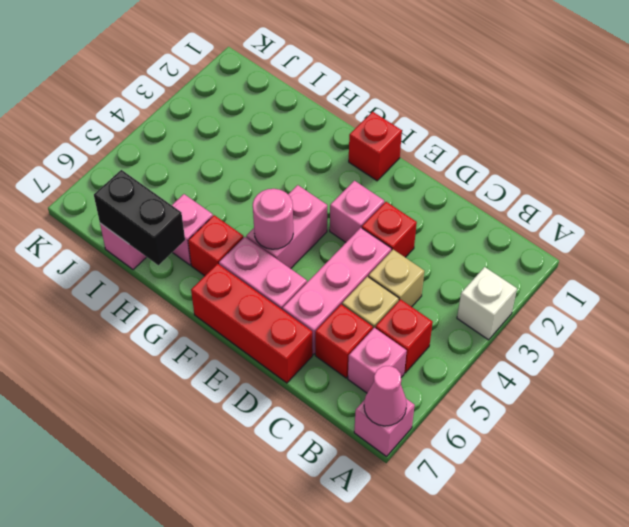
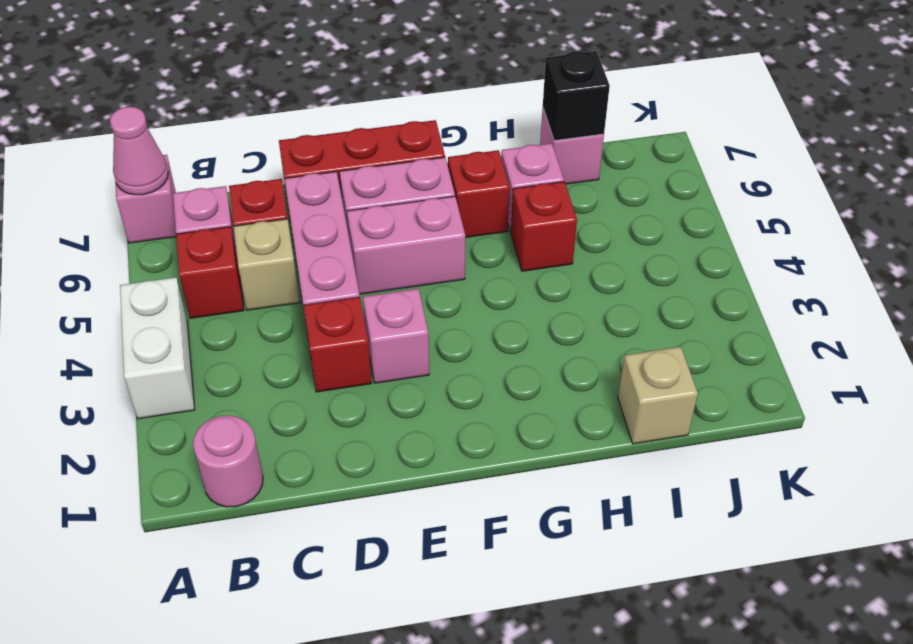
white brick A3 level 1 -> white brick A3:A4 level 1
tan brick C4 level 1 -> tan brick I1 level 1
red brick F1 level 1 -> red brick H5 level 1
pink brick F4:F5 level 1 -> pink brick E5:F5 level 1
pink round brick F5 level 2 -> pink round brick B1 level 1
black brick H7:I7 level 2 -> black brick I7 level 2

